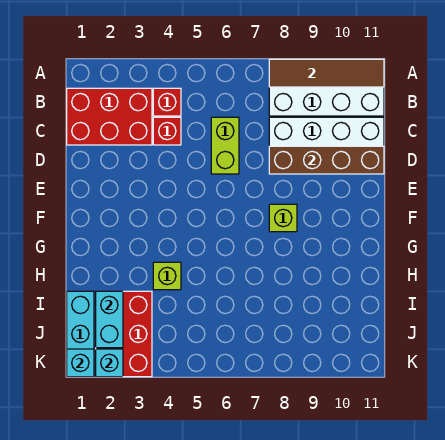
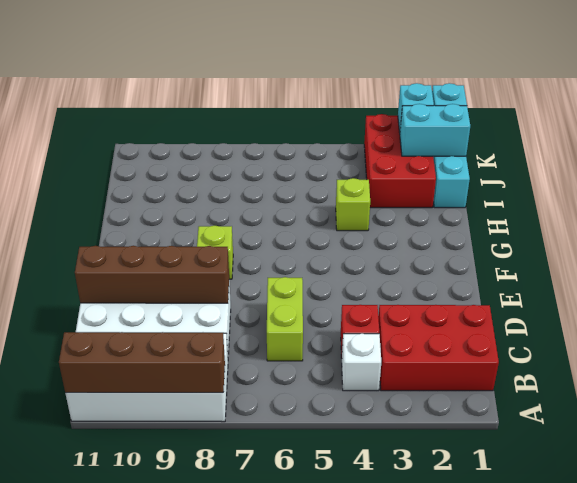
brown tile A8:A11 level 2 -> brown brick A8:A11 level 2
red brick B4 level 1 -> white brick B4 level 1
cyan brick I2:J2 level 2 -> cyan brick J1:J2 level 2

